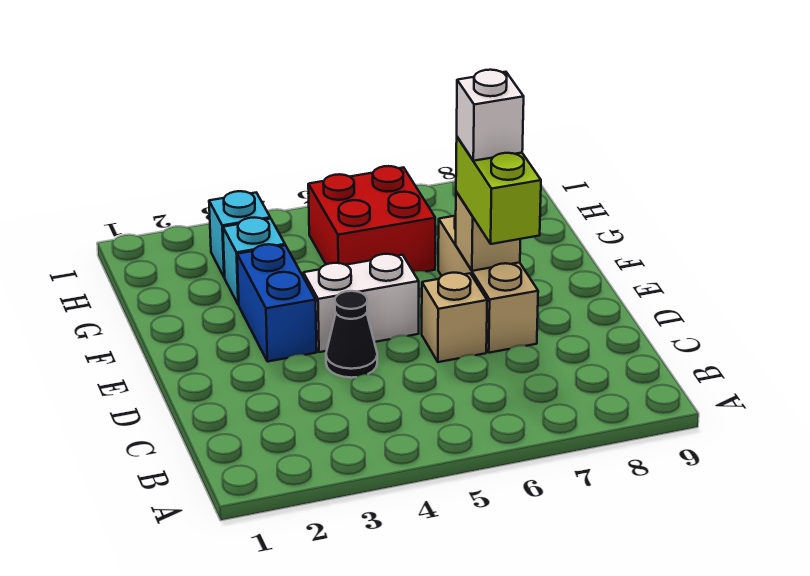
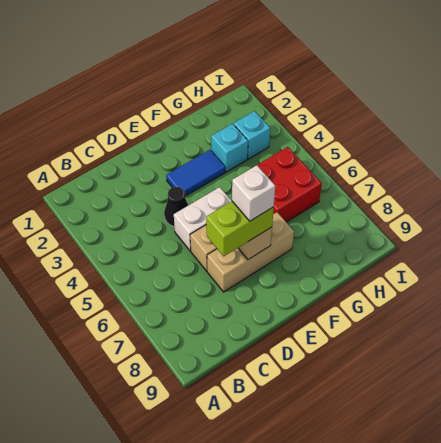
blue brick E3:F3 level 1 -> blue tile E3:F3 level 1
white brick E4:E5 level 1 -> white brick D5:E5 level 1

